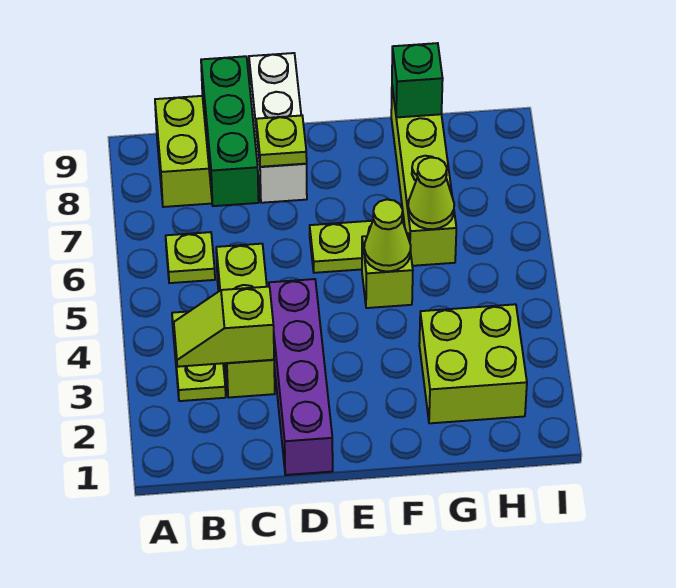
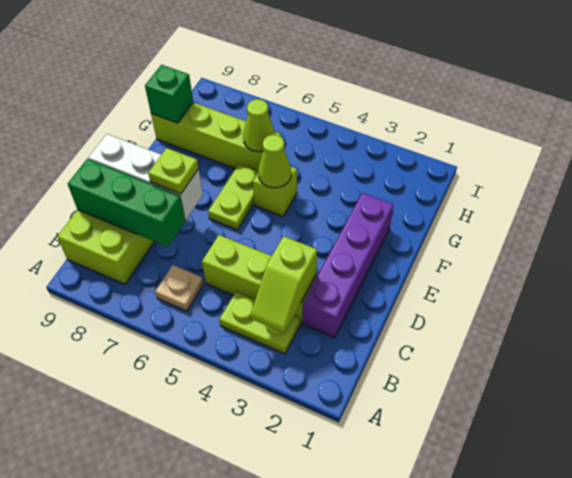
lime plate B6 level 1 -> tan plate B6 level 1
purple brick D1:D4 level 1 -> purple brick C2:F2 level 1
lime brick G2:H3 level 1 -> none

